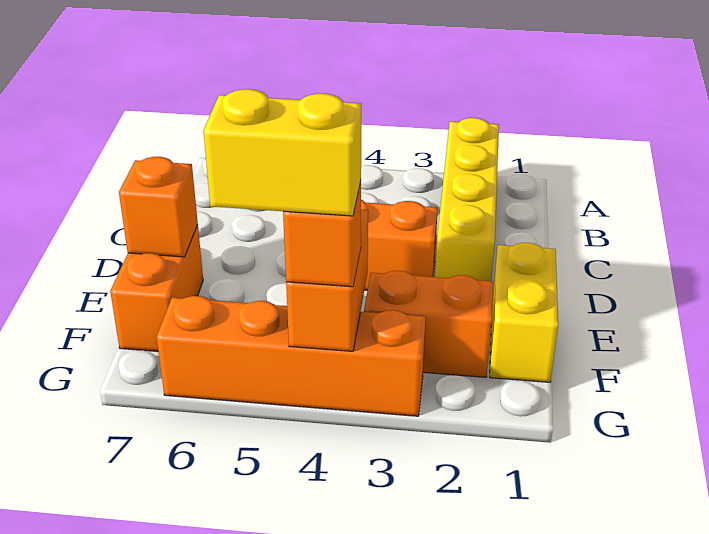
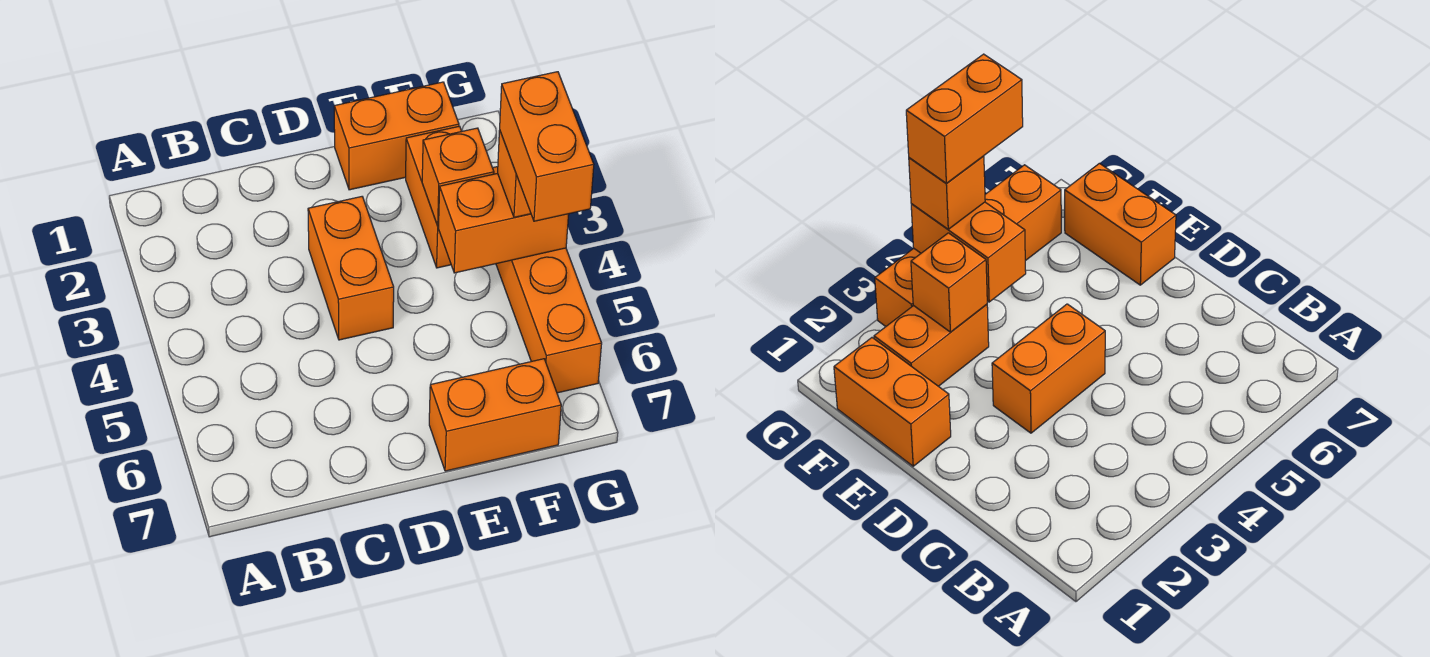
yellow brick A2:D2 level 1 -> none
yellow brick E1:F1 level 1 -> orange brick E1:F1 level 1
orange brick E7 level 2 -> orange brick F3 level 2
yellow brick G4:G5 level 4 -> orange brick G4:G5 level 4

